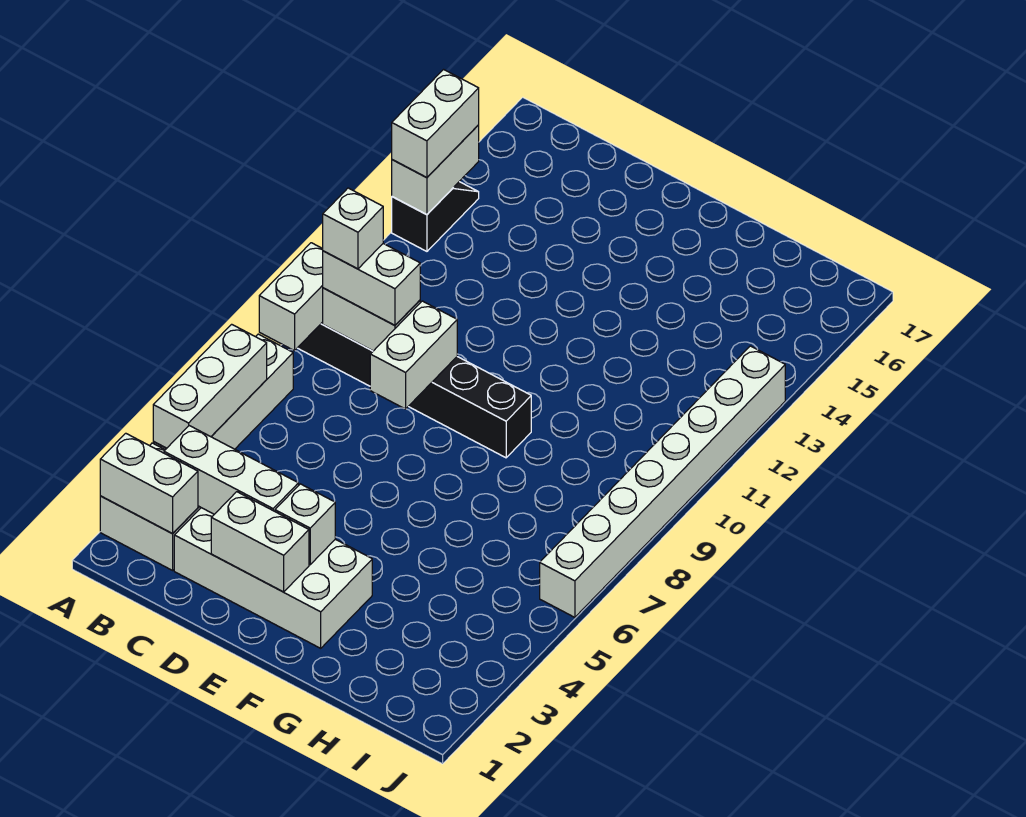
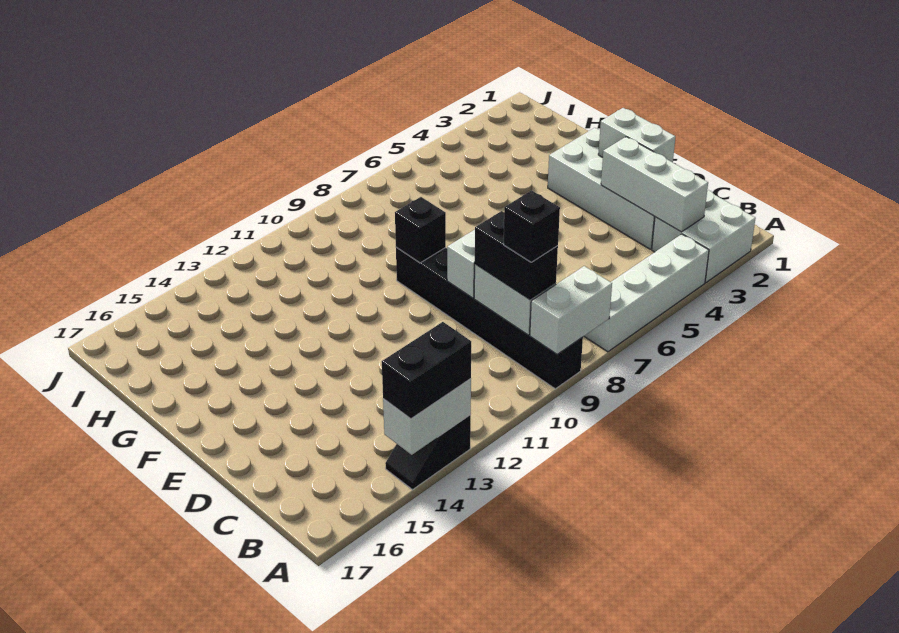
white brick A2:B2 level 2 -> none
white brick A4:A6 level 2 -> none
white brick A13:A14 level 3 -> black brick A13:A14 level 3
white brick B9:C9 level 3 -> black brick B9:C9 level 3
white brick B9 level 4 -> black brick B9 level 4
white brick E3 level 2 -> none
none -> black brick F9 level 2
white brick J6:J13 level 1 -> none

